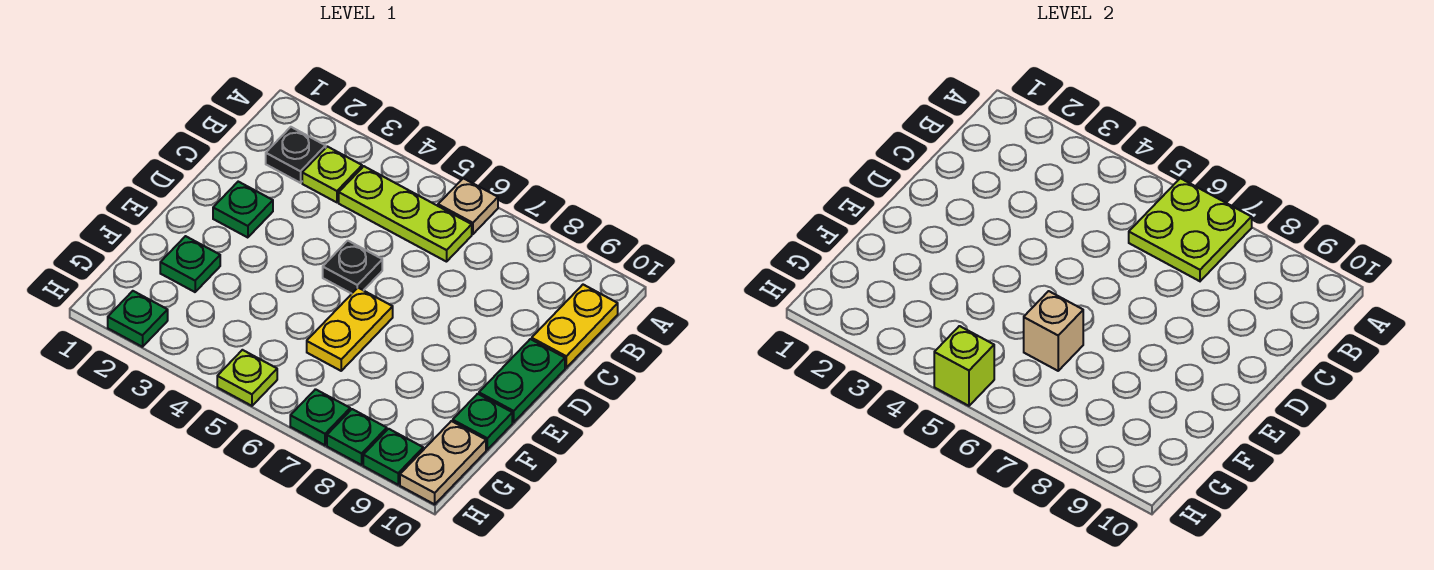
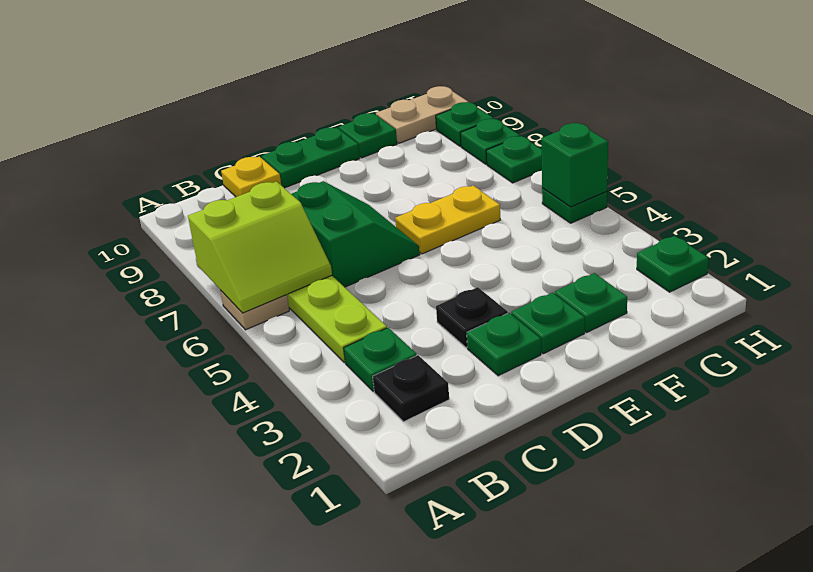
lime plate A6:B7 level 2 -> lime slope A6:B7 level 2 top 7
lime plate B3 level 1 -> green plate B3 level 1
yellow plate B10:C10 level 1 -> yellow plate C10 level 1
none -> green slope C6:D7 level 1 top C
black plate D5 level 1 -> black plate D3 level 1
none -> green plate E2 level 1
tan brick F6 level 2 -> none
lime plate H5 level 1 -> green plate H5 level 1
lime brick H5 level 2 -> green brick H5 level 2

